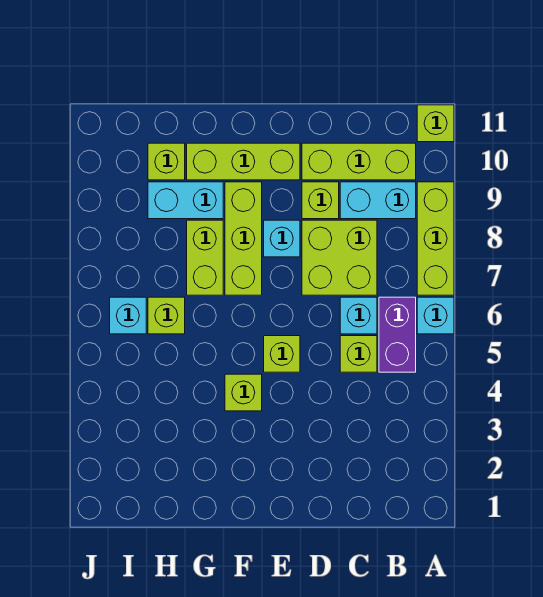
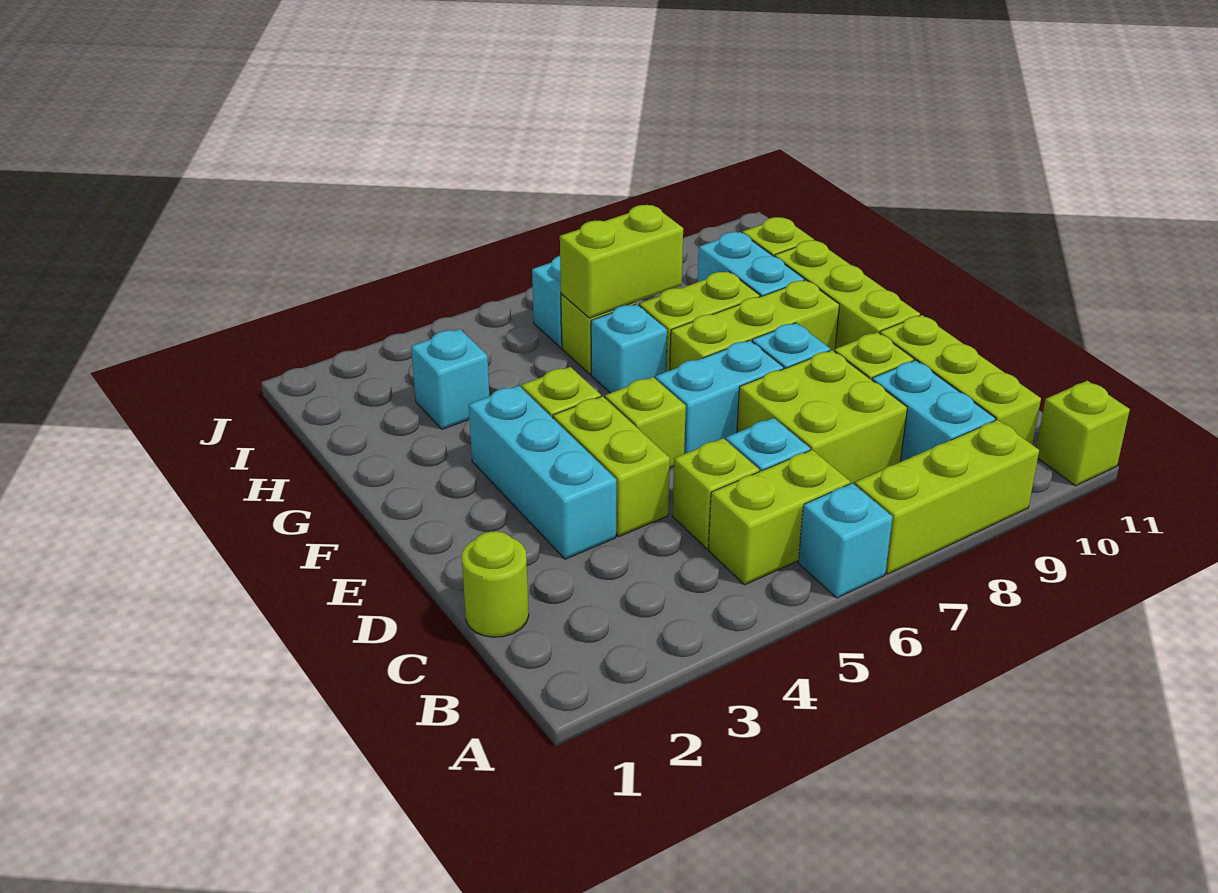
purple brick B5:B6 level 1 -> lime brick B5:B6 level 1
none -> lime round brick C1 level 1
none -> cyan brick D3:F3 level 1
none -> lime brick D4:E4 level 1
none -> cyan brick E6:E7 level 1
none -> cyan brick G6 level 1
none -> cyan brick H3 level 1
none -> lime brick H6:H7 level 2

